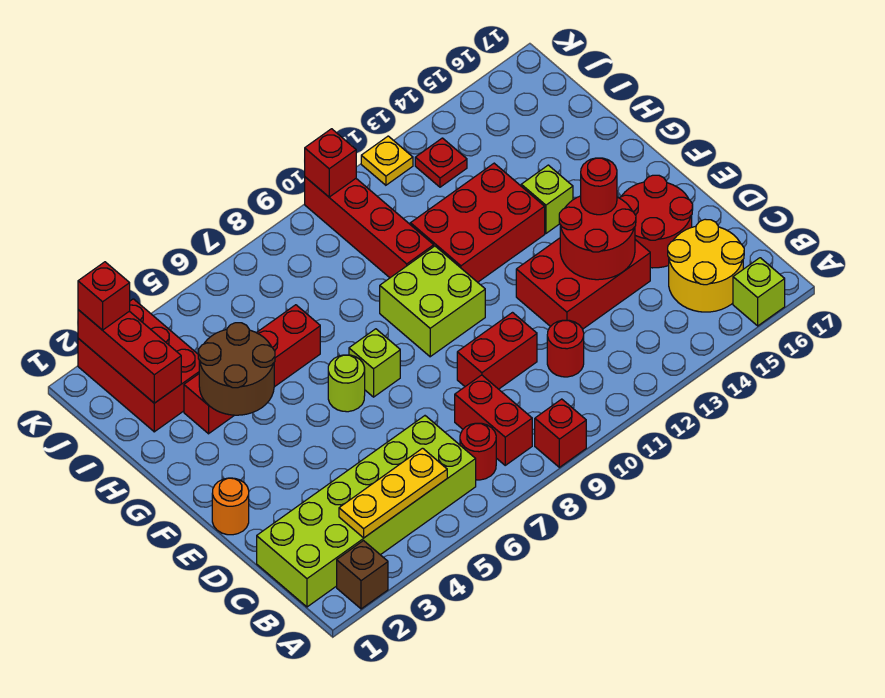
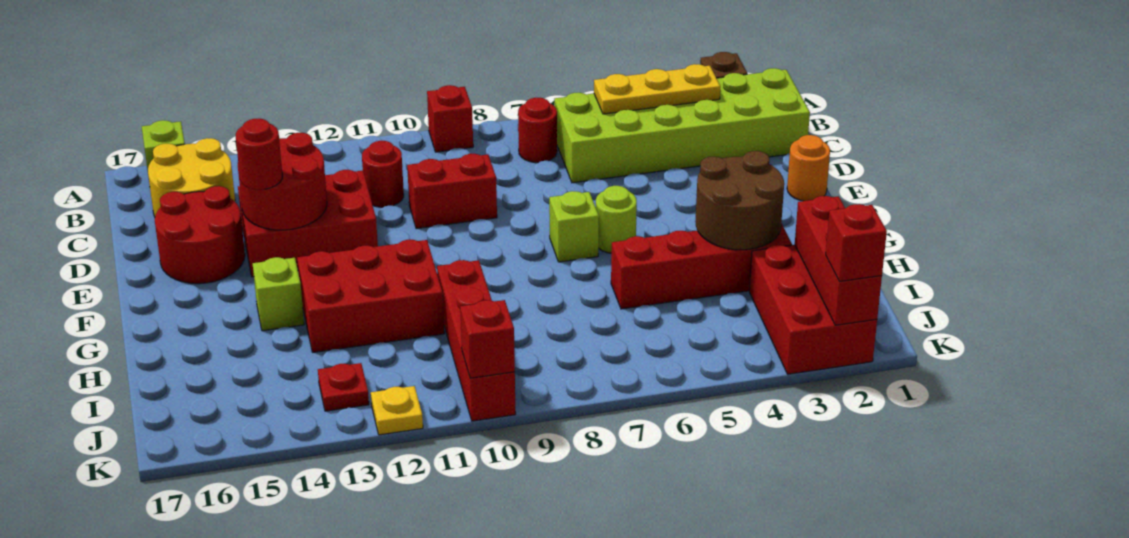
red brick B8:C8 level 1 -> none
lime brick F9:G10 level 1 -> none

